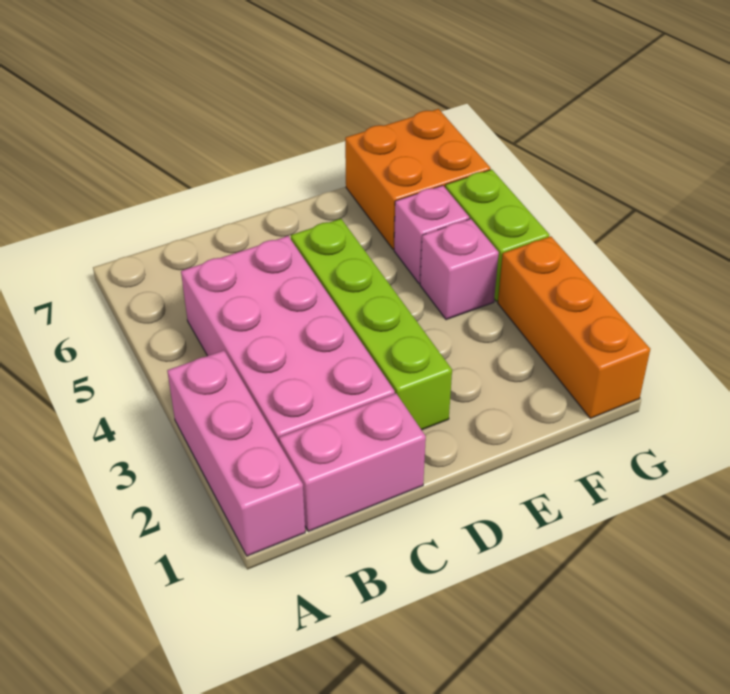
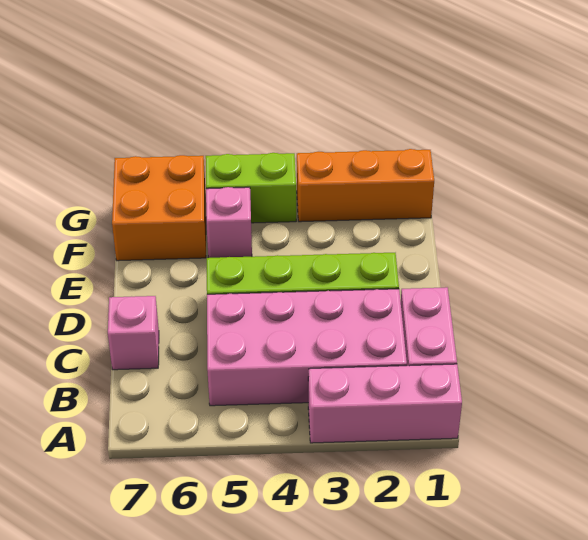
pink brick F4 level 1 -> pink brick C7 level 1

